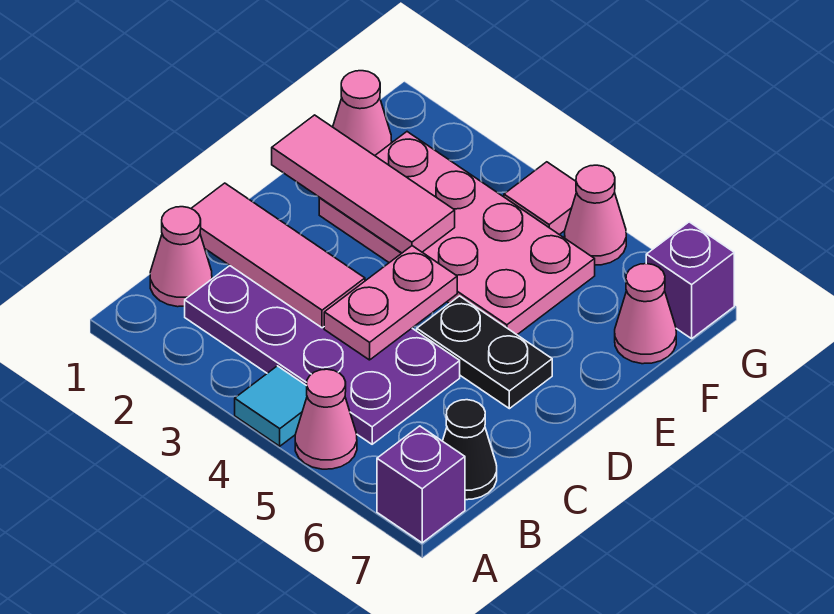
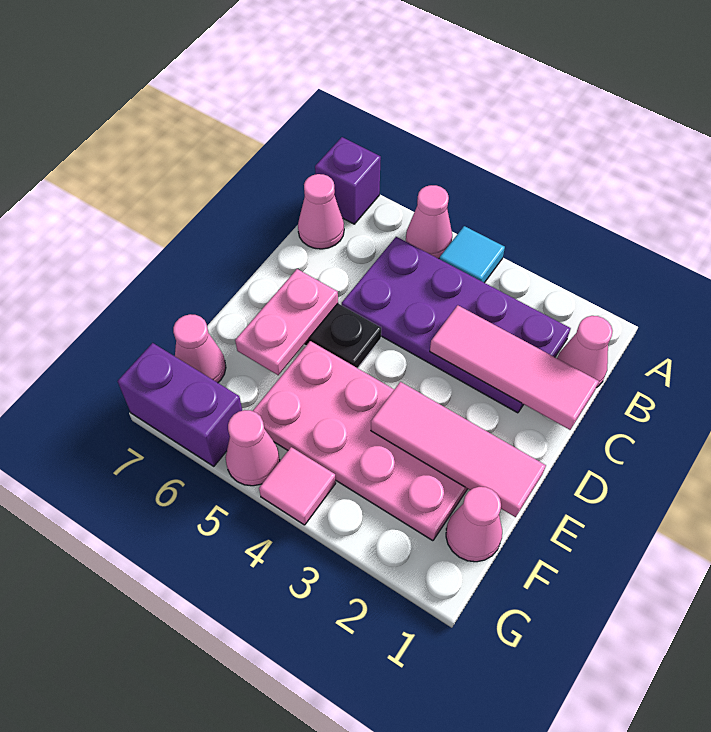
black cone B7 level 1 -> pink cone B7 level 1
pink plate C4:D4 level 2 -> pink plate D6:E6 level 2
purple brick G7 level 1 -> purple brick G6:G7 level 1

